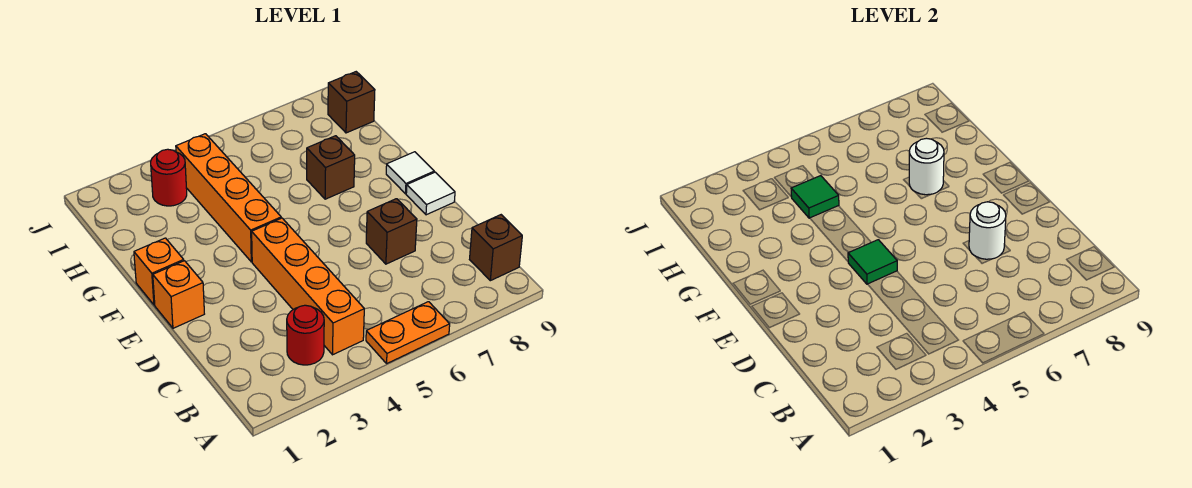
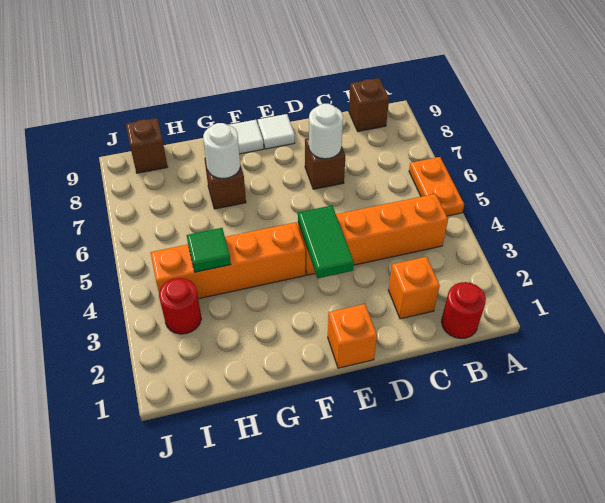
red round brick B3 level 1 -> red round brick B1 level 1
green tile E4 level 2 -> green tile E3:E4 level 2
orange brick F1 level 1 -> orange brick C2 level 1

